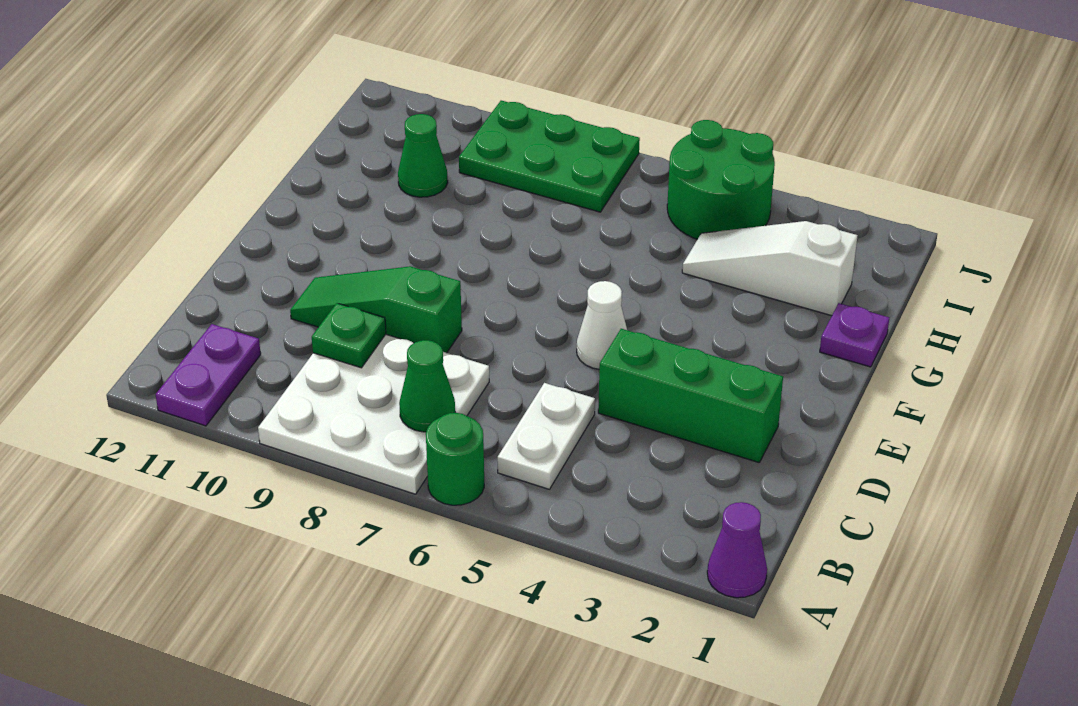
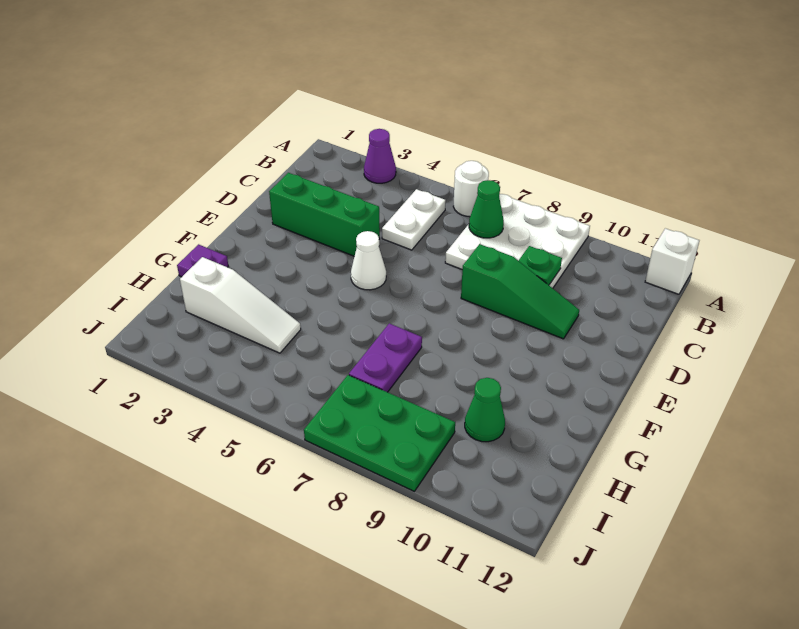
purple cone A1 level 1 -> purple cone A3 level 1
green round brick A6 level 1 -> white round brick A6 level 1
purple plate A11:B11 level 1 -> purple plate G7:H7 level 1
none -> white brick A12 level 1
green round brick I4:J5 level 1 -> none

